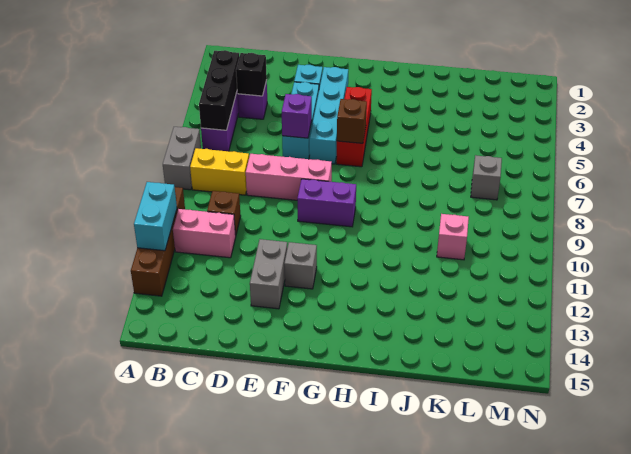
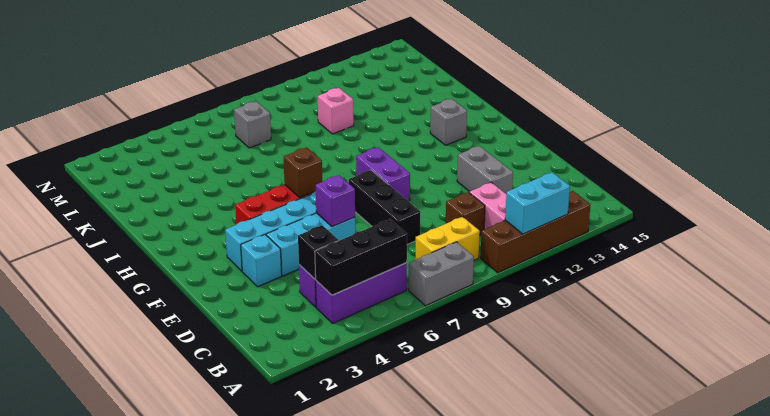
yellow brick B8:C8 level 1 -> yellow brick B8:B9 level 1
pink brick D8:F8 level 1 -> black brick D8:F8 level 1
grey brick E12:E13 level 1 -> grey brick D12:E12 level 1
grey brick F12 level 1 -> grey brick H13 level 1

